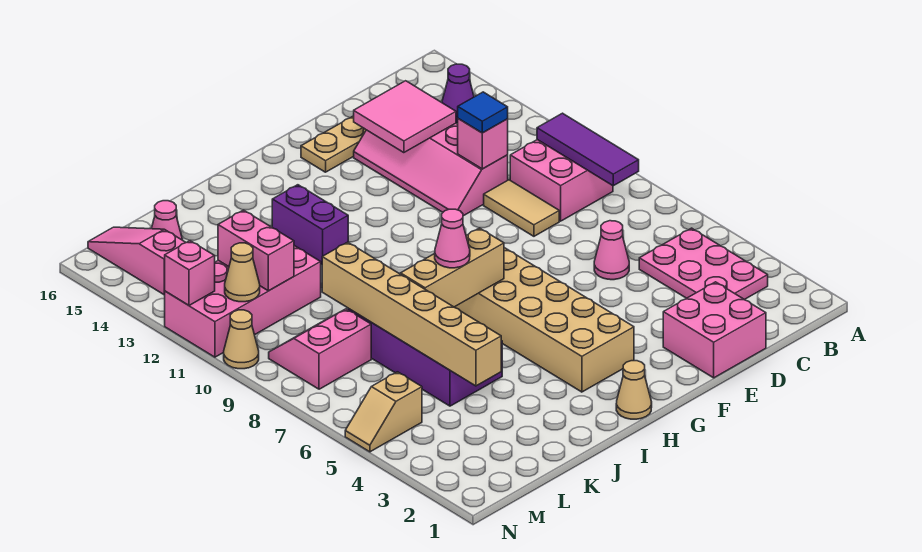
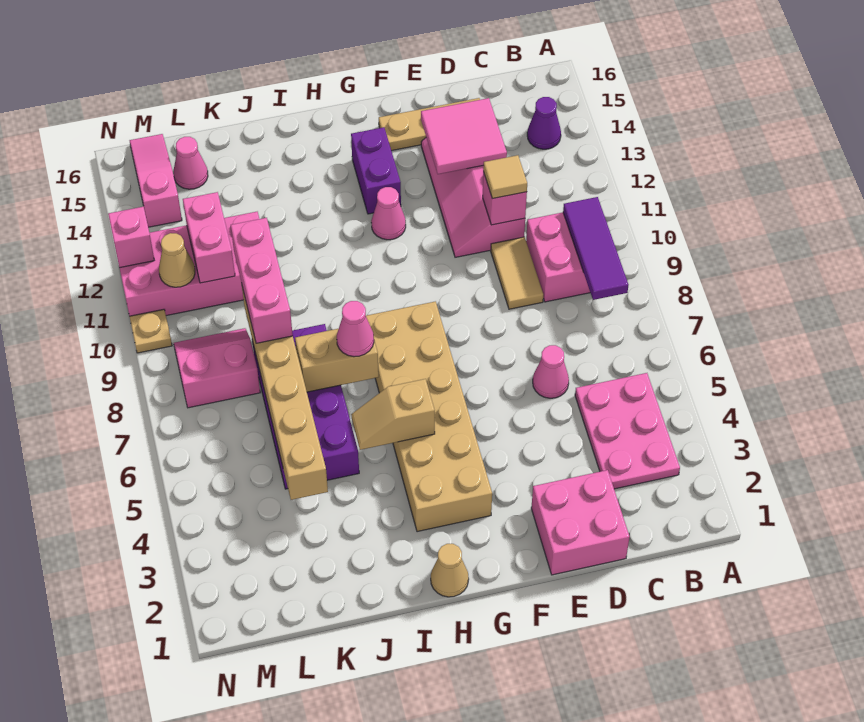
blue tile D11 level 3 -> tan tile D11 level 3
none -> pink cone G12 level 1
tan brick H7:J7 level 2 -> tan brick I7:J7 level 2
purple brick I12:I13 level 1 -> purple brick G13:G14 level 1
none -> pink brick K8:K10 level 3
tan slope M5:N5 level 1 top M -> tan slope H5:I5 level 2 top H
tan cone N10 level 1 -> tan plate N10 level 1

